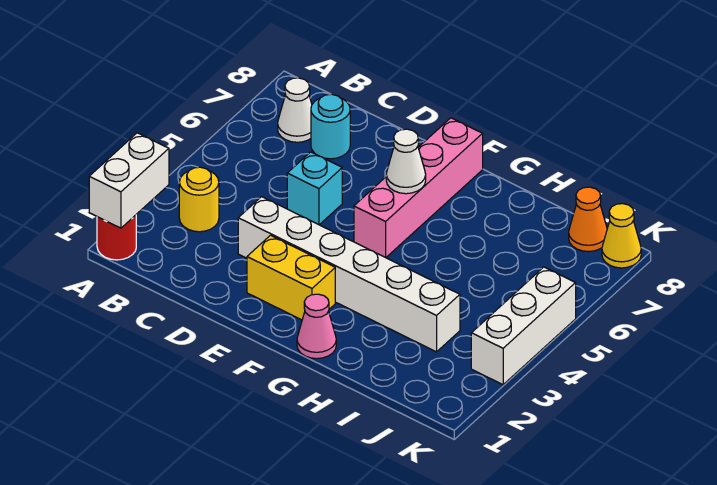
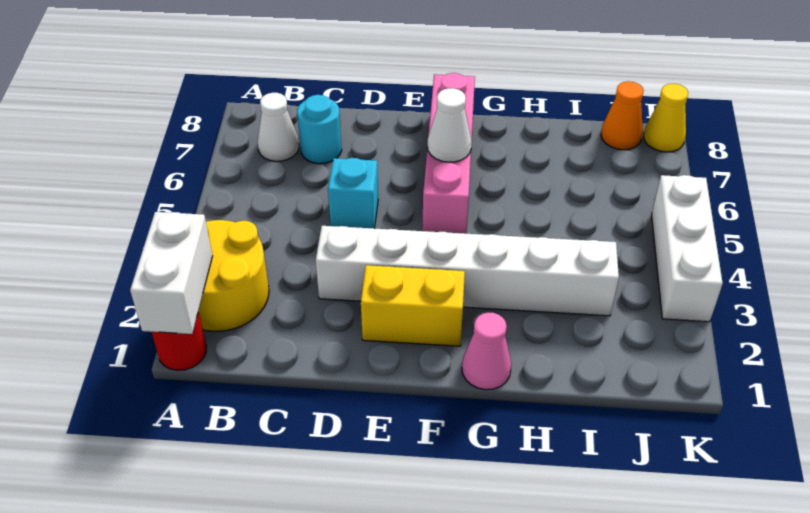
yellow round brick B3 level 1 -> yellow round brick A2:B3 level 1

